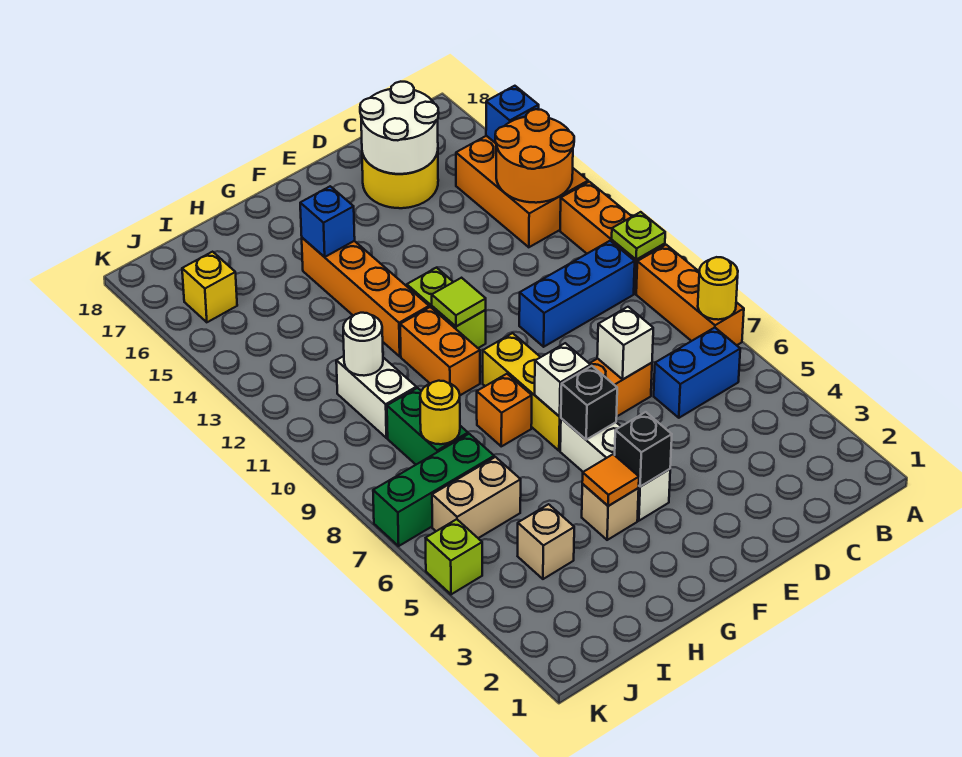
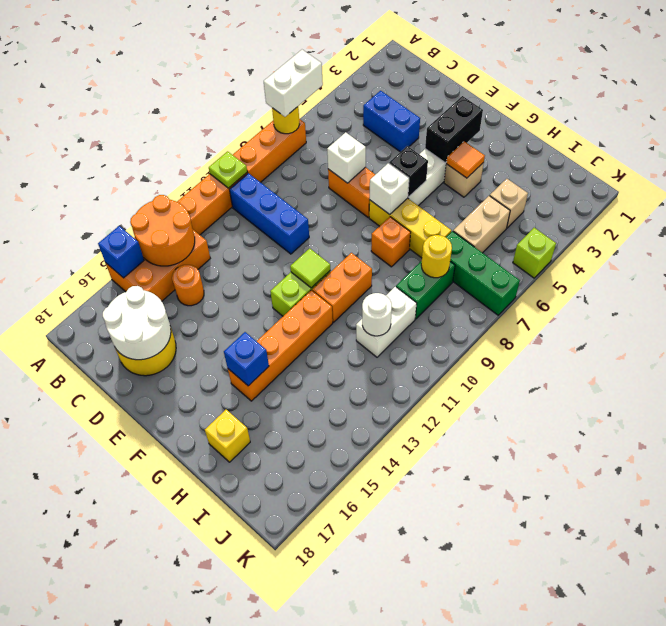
none -> white brick A6:A7 level 3
blue brick B6:C6 level 1 -> blue brick C4:D4 level 1
none -> orange round brick C14 level 1
black brick F4 level 2 -> black brick F3:F4 level 2
yellow brick F7:F9 level 1 -> yellow brick F7:H7 level 1
tan brick I6:J6 level 1 -> tan brick I5:I6 level 1
yellow brick J16 level 1 -> yellow brick H17 level 1

